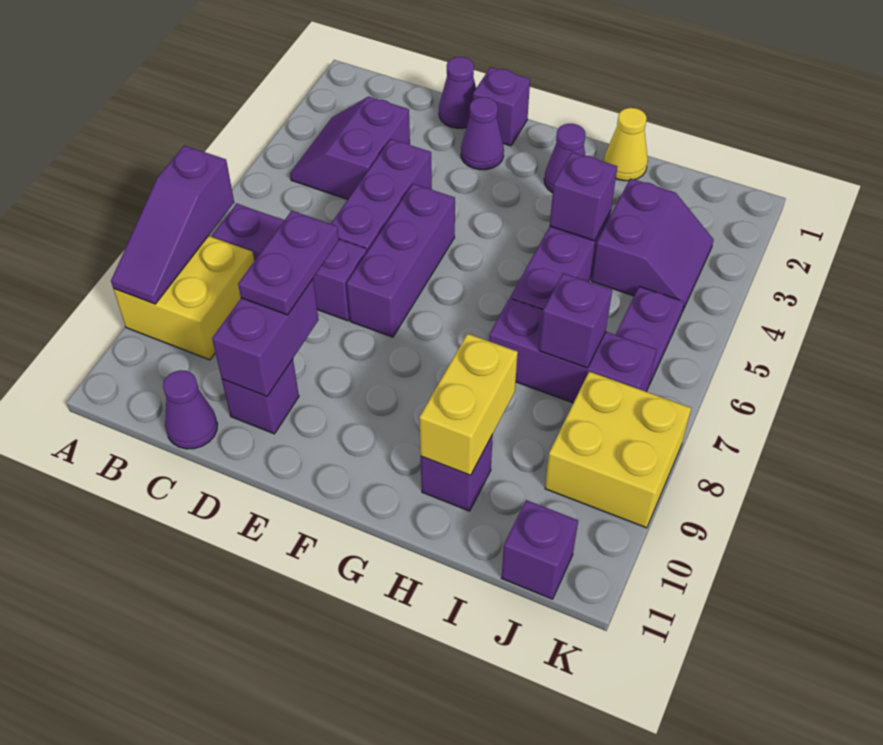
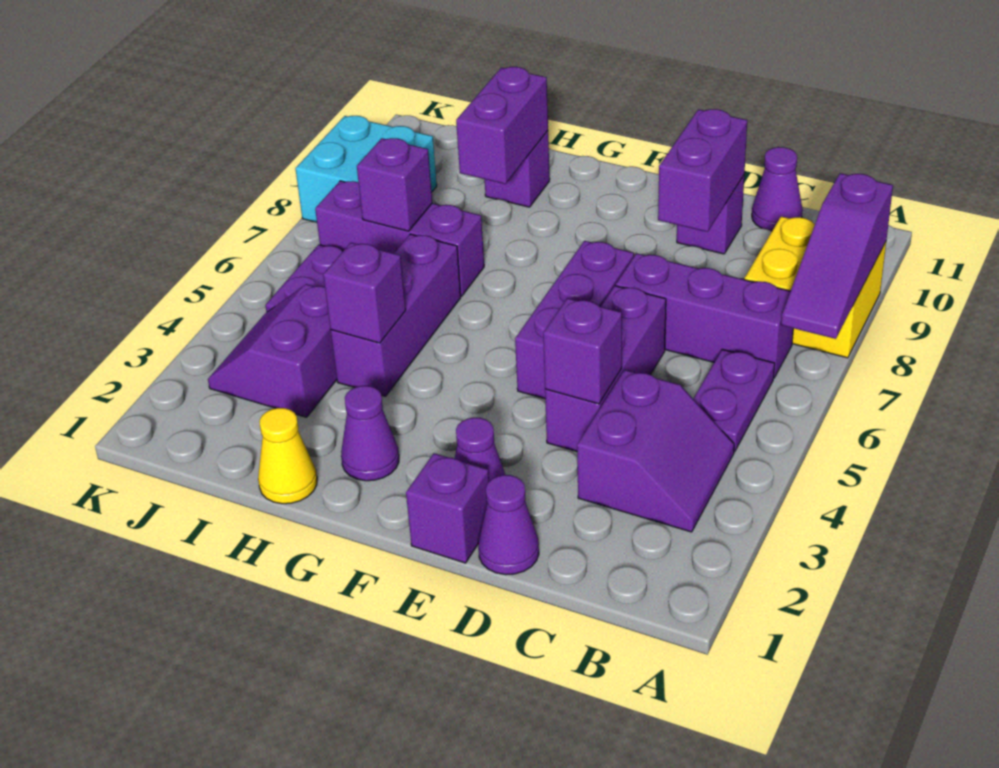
purple slope A7:A9 level 2 top 7 -> purple slope A7:A9 level 2 top 9
purple plate D8:D9 level 3 -> purple plate B5:B6 level 1
yellow brick H9:H10 level 2 -> purple brick H9:H10 level 2
yellow brick J8:K9 level 1 -> cyan brick J8:K9 level 1
purple brick J11 level 1 -> purple brick D4 level 2

